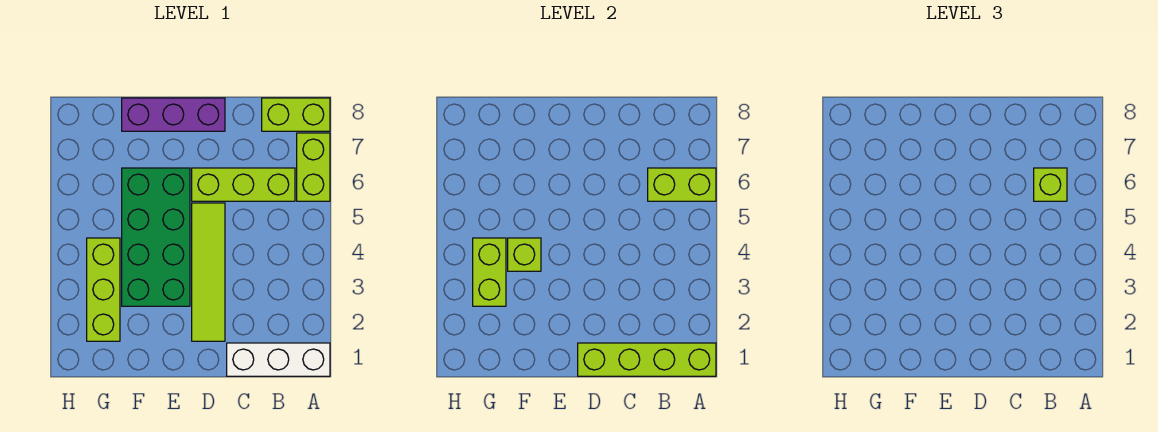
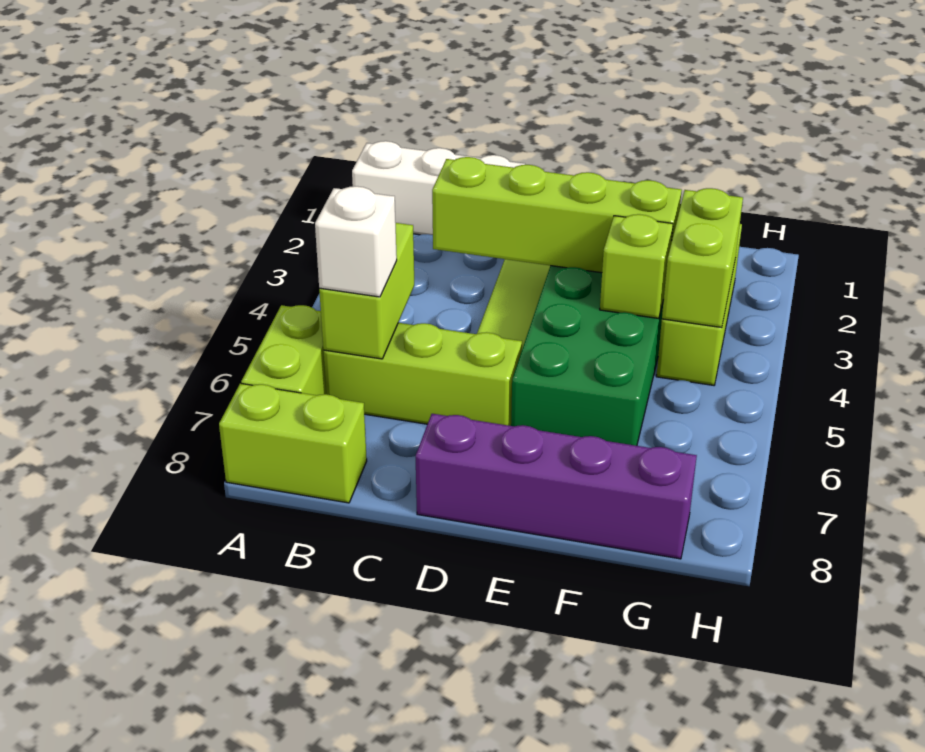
lime brick A1:D1 level 2 -> lime brick C3:F3 level 2
lime brick A6:B6 level 2 -> lime brick B5:B6 level 2
lime brick B6 level 3 -> white brick B6 level 3
purple brick D8:F8 level 1 -> purple brick D8:G8 level 1

